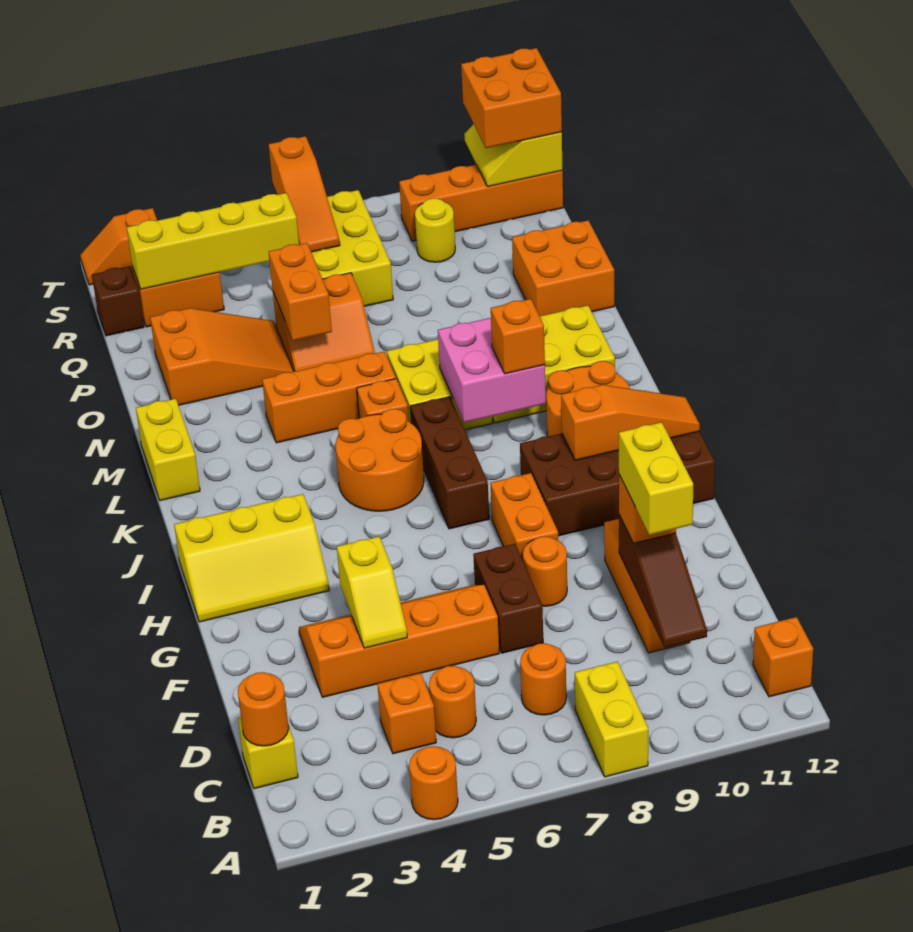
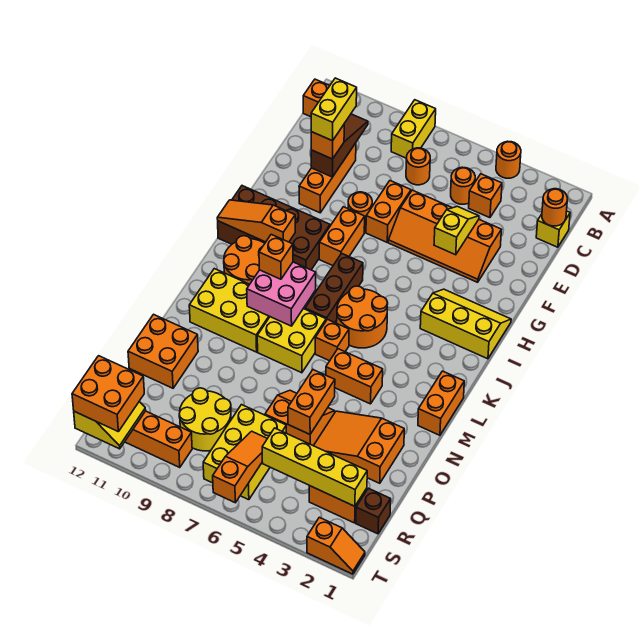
brown brick E7:F7 level 1 -> orange brick E7:F7 level 1
yellow brick L1:M1 level 1 -> orange brick L1:M1 level 1
orange brick M4:M6 level 1 -> orange brick M4:M5 level 1
yellow round brick R9 level 1 -> yellow round brick Q8:R9 level 1

